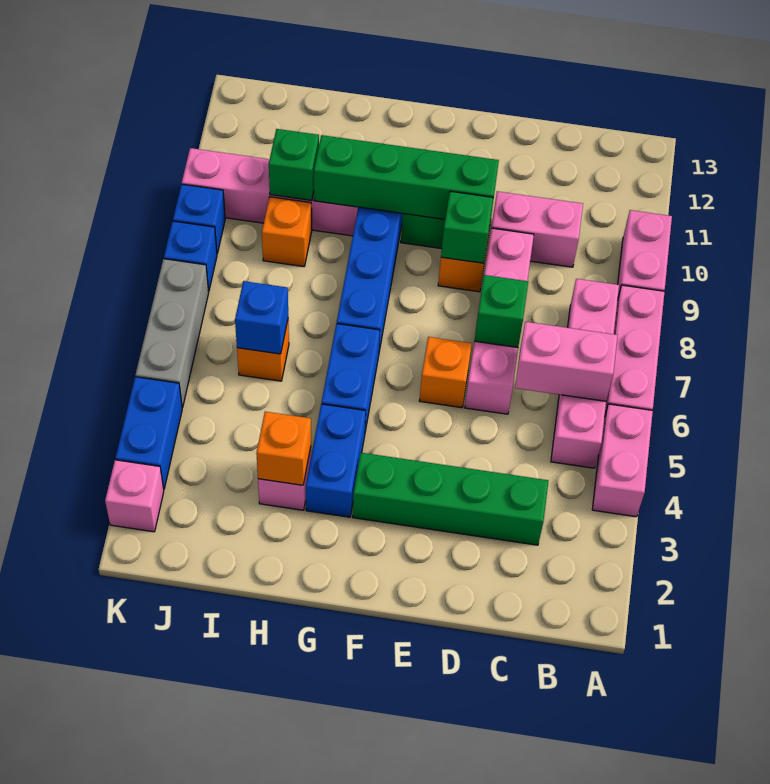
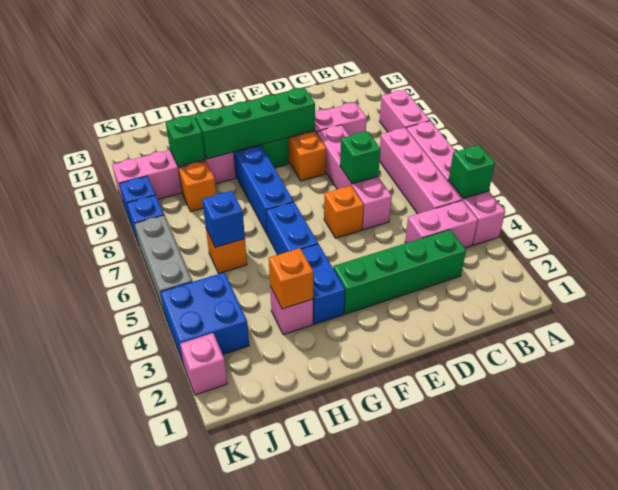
pink brick B6:C6 level 2 -> pink brick B4:C4 level 1
green brick E9 level 2 -> green brick A5 level 2
blue brick K3:K4 level 1 -> blue brick J3:K4 level 1

